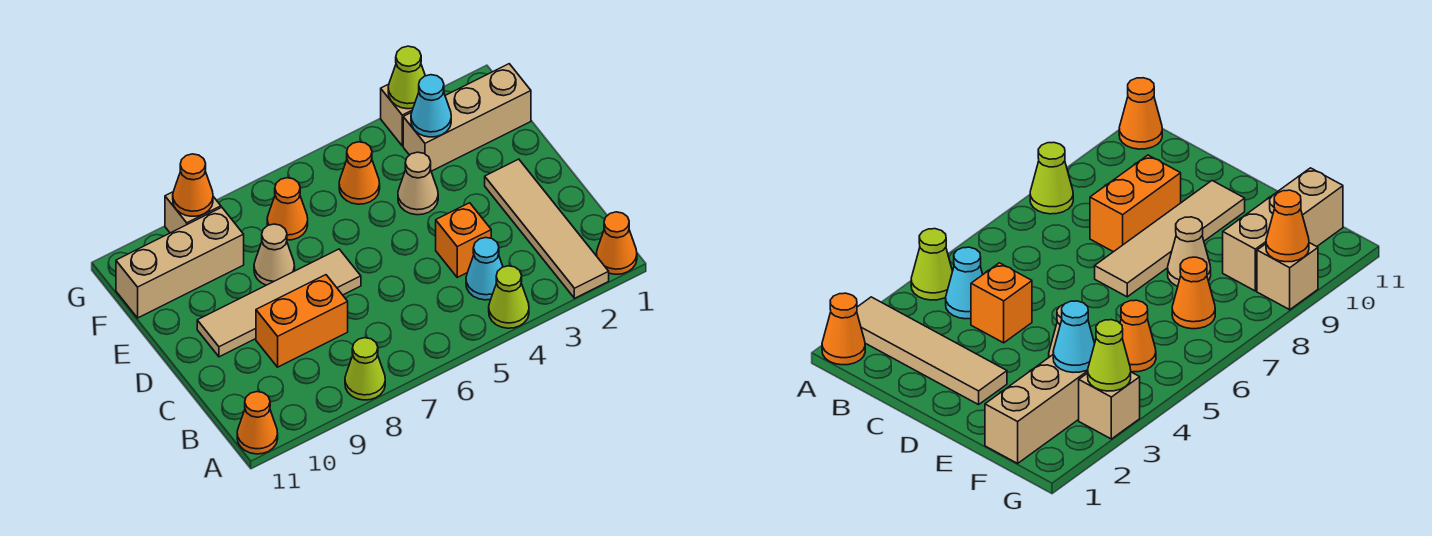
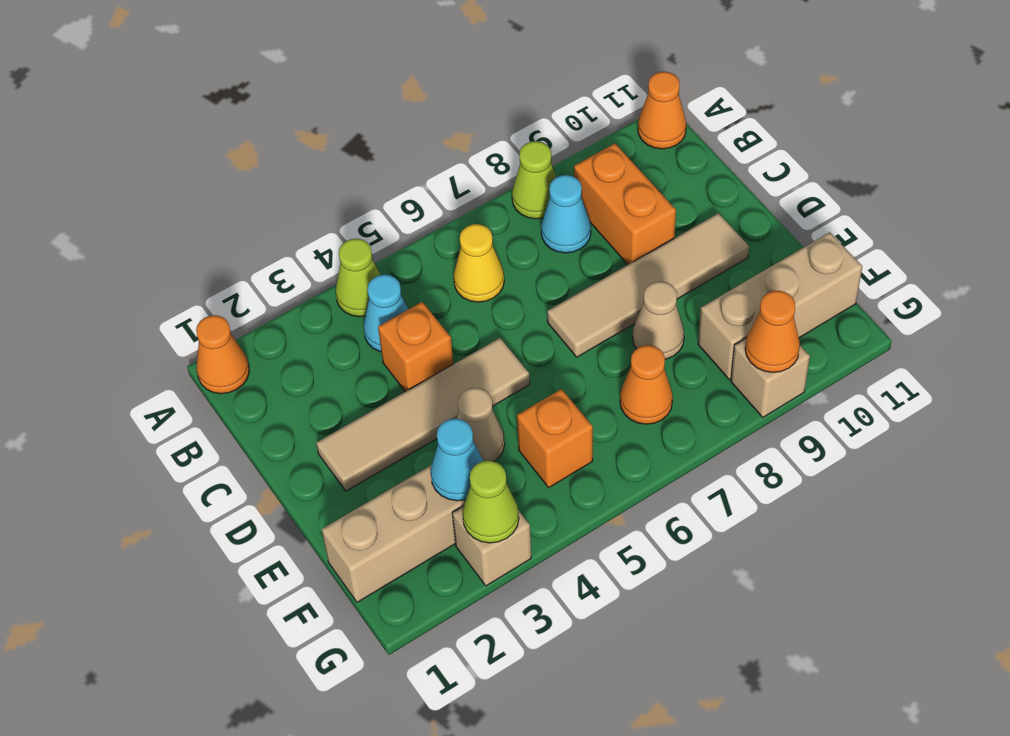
tan tile A2:D2 level 1 -> tan tile D2:D5 level 1
none -> yellow cone B6 level 1
none -> cyan cone B8 level 1
orange brick C8:C9 level 1 -> orange brick B9:C9 level 1
orange cone F5 level 1 -> orange brick F5 level 1

